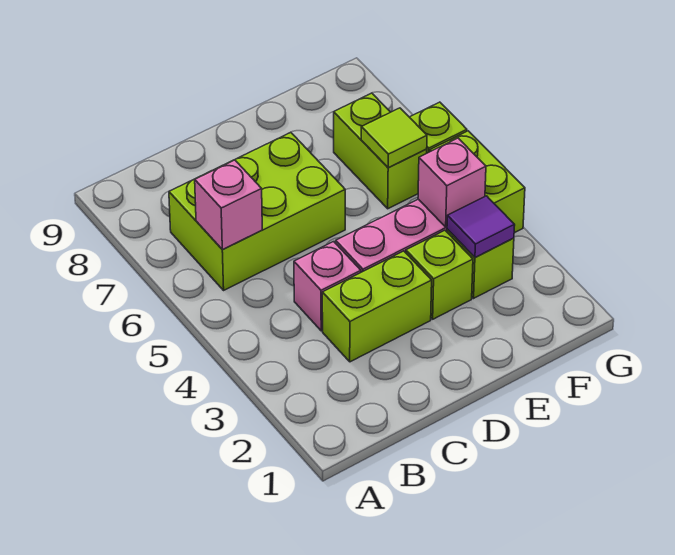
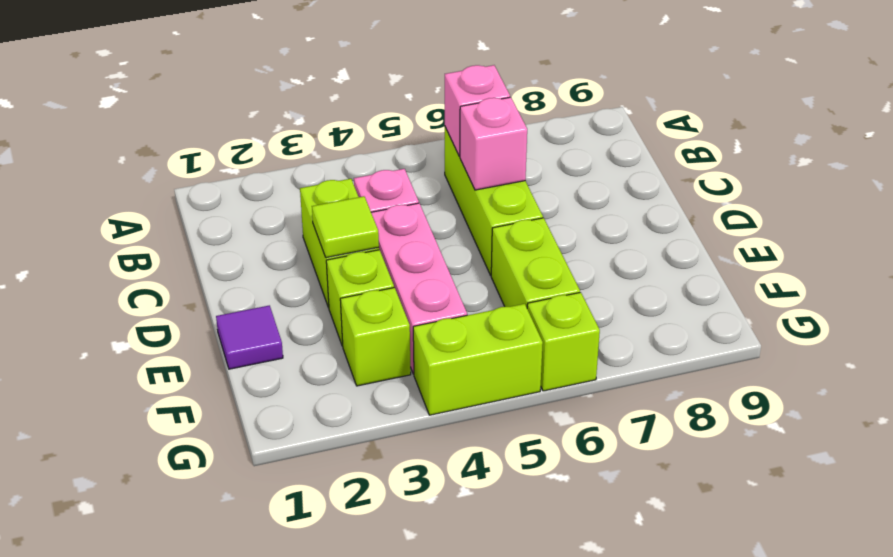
lime brick B6:D7 level 1 -> lime brick B6:D6 level 1
purple tile F3 level 2 -> purple tile E1 level 1
pink brick F4 level 2 -> pink brick C6 level 2
lime brick F6:F7 level 1 -> lime brick E6:F6 level 1
lime tile F6 level 2 -> lime tile D3 level 2

